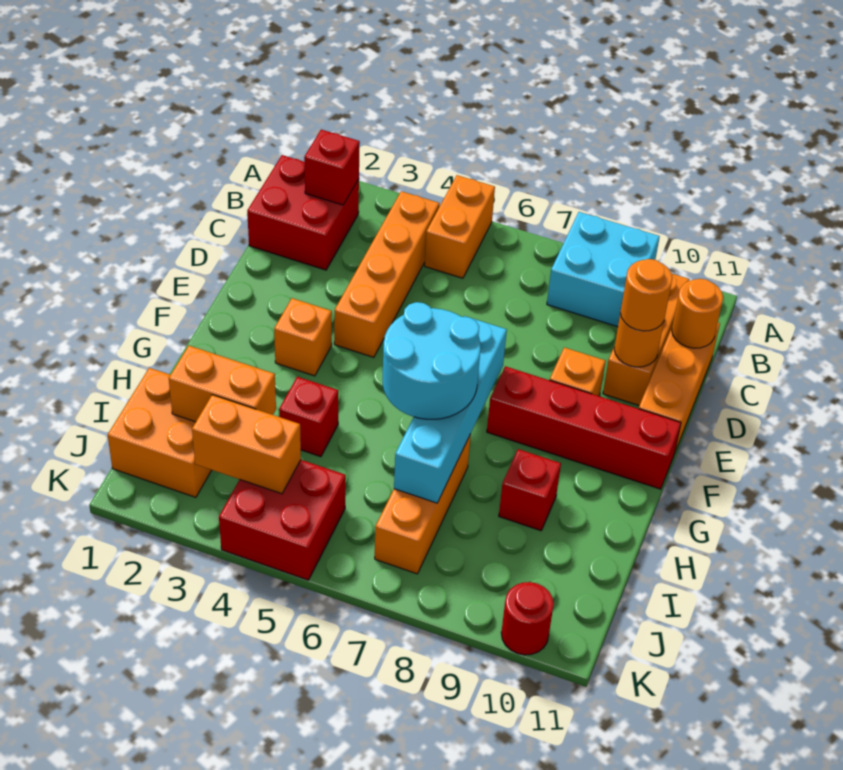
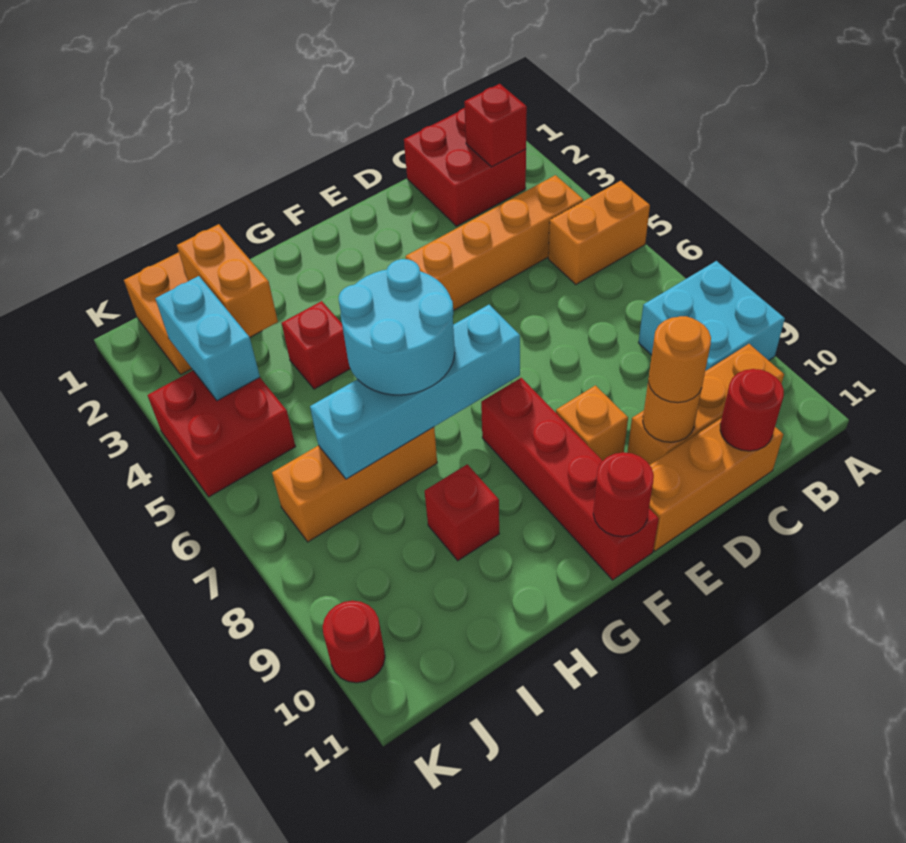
orange round brick C11 level 2 -> red round brick C11 level 2
orange brick F3 level 1 -> none
none -> red round brick F11 level 2
orange brick J3:J4 level 2 -> cyan brick J3:J4 level 2

